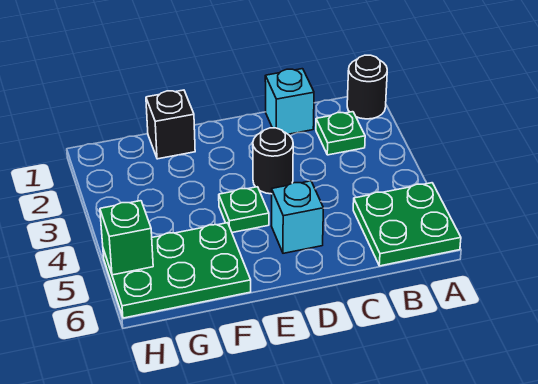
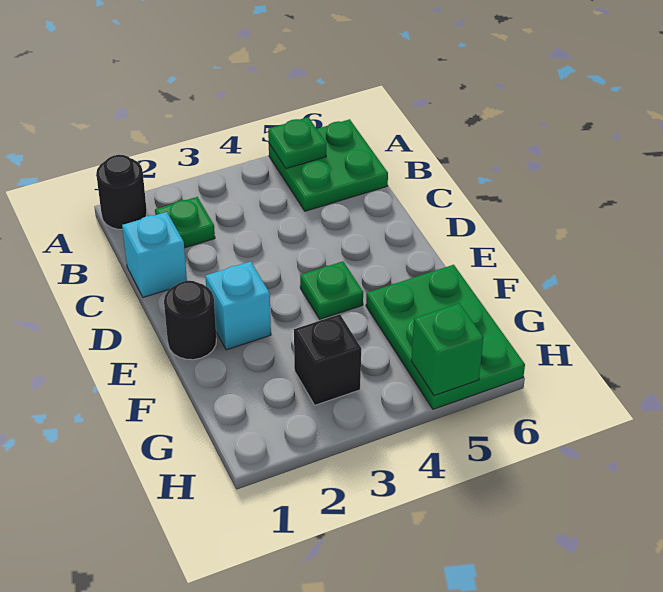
none -> green plate A5 level 2
black round brick D3 level 1 -> black round brick E1 level 1
cyan brick D5 level 1 -> cyan brick E2 level 1
black brick F1 level 1 -> black brick G3 level 1

